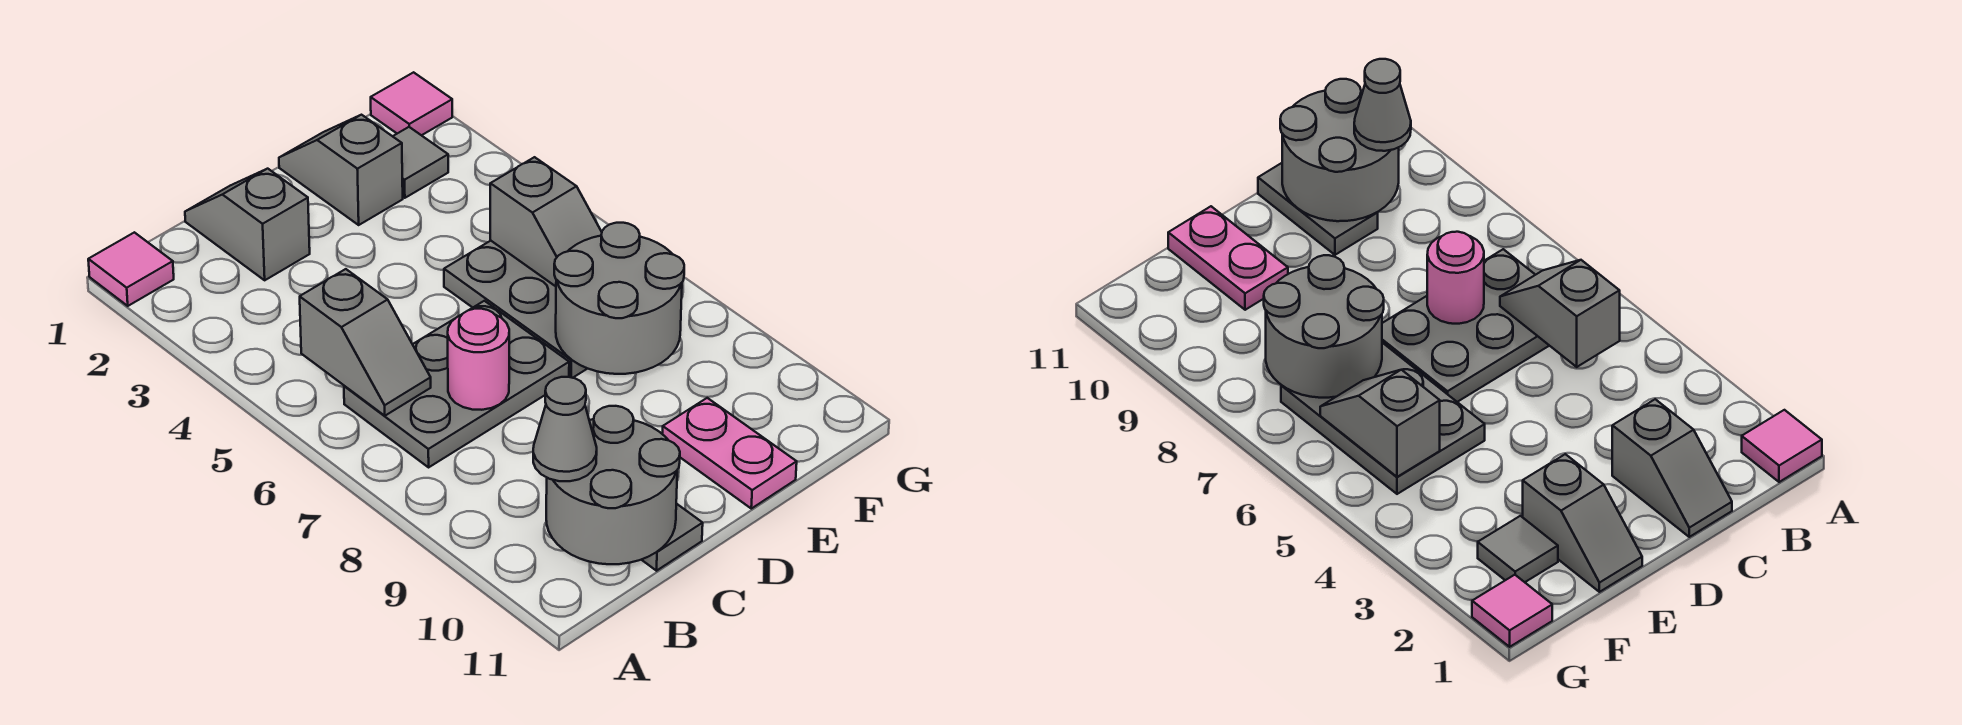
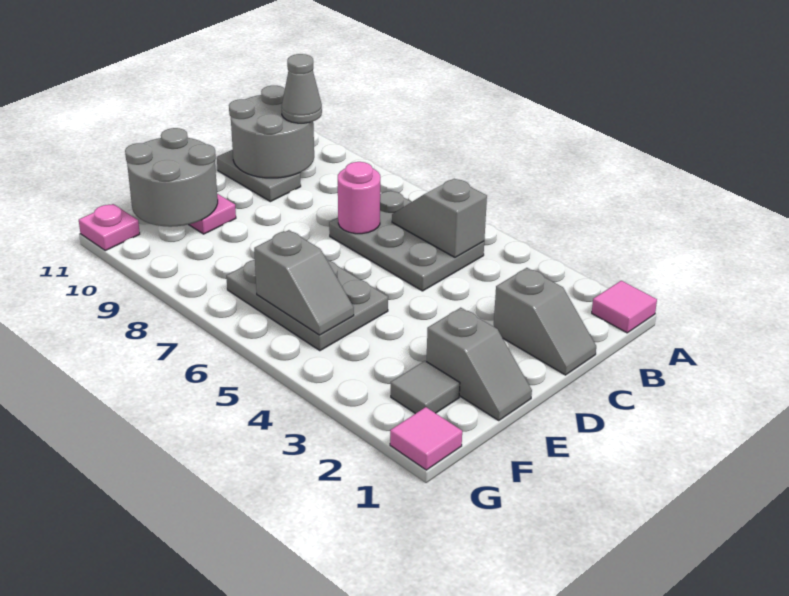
grey plate B6:D7 level 1 -> grey plate B5:C7 level 1
grey round brick E7:F8 level 2 -> grey round brick E10:F11 level 2
grey slope F5:F6 level 2 top 5 -> grey slope F5:F6 level 2 top 6
none -> pink plate G11 level 1

